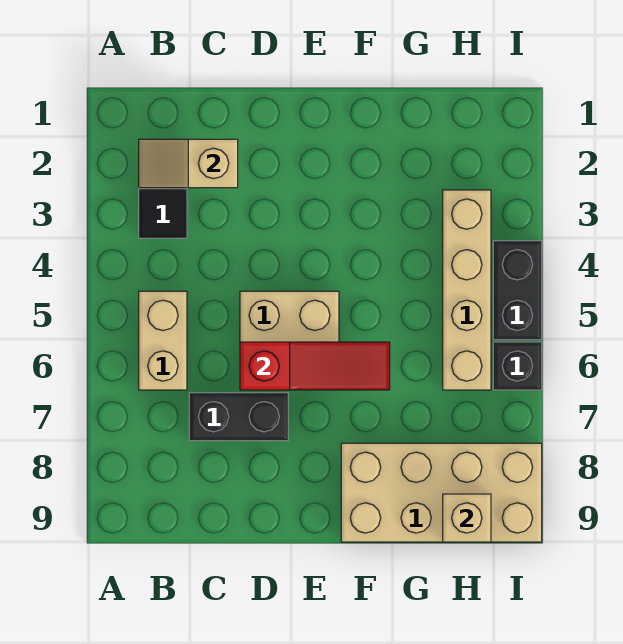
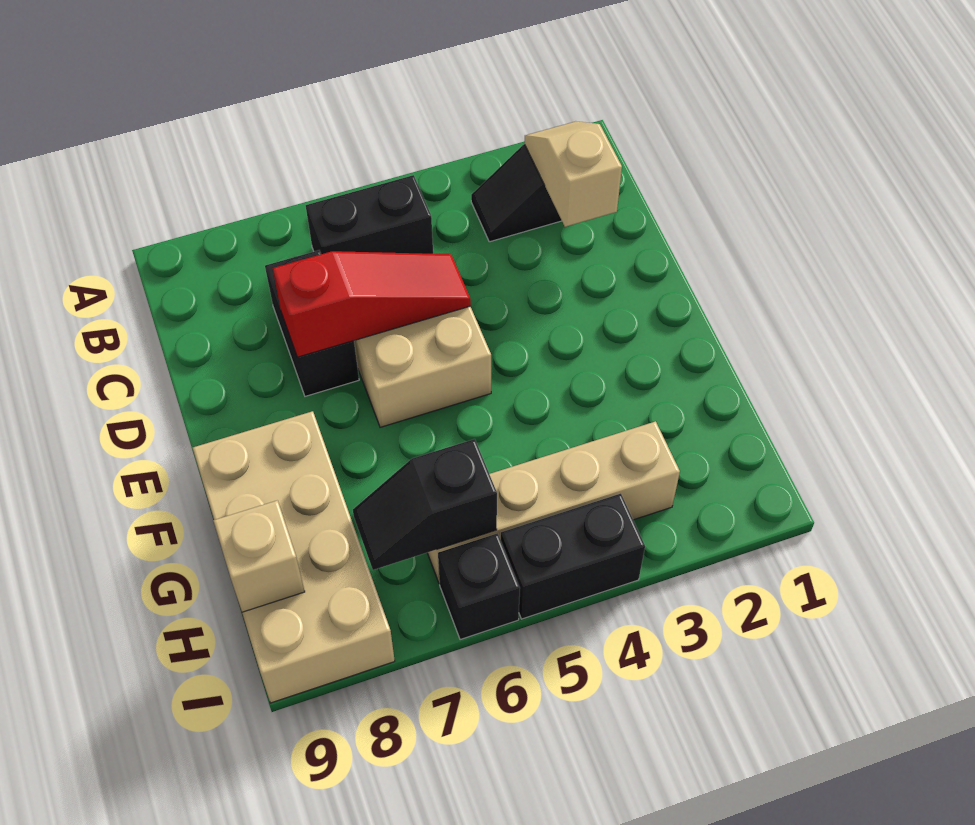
tan brick B5:B6 level 1 -> black brick B5:B6 level 1
red slope D6:F6 level 2 top D -> red slope D5:D7 level 2 top 7
none -> black slope H6:H7 level 2 top 6

